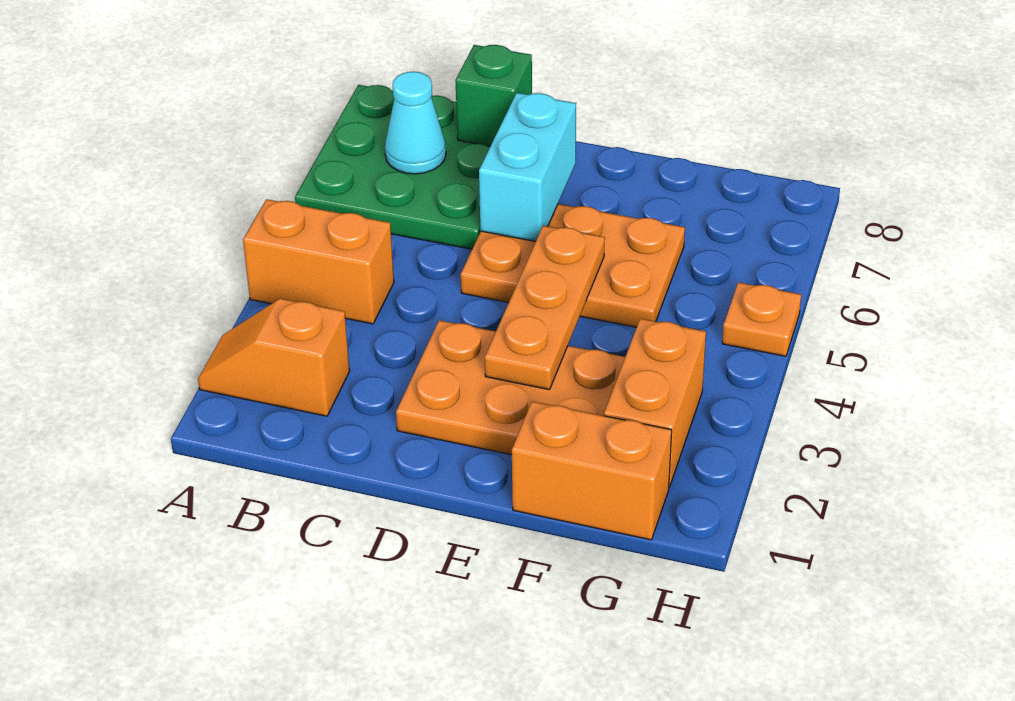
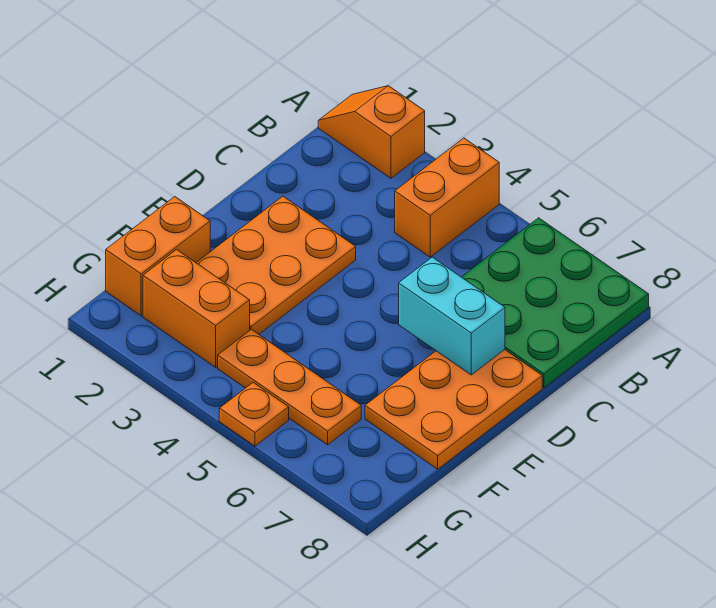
orange slope A2:B2 level 1 top B -> orange slope A1:A2 level 1 top 2
cyan cone B7 level 2 -> none
green brick C8 level 2 -> none
orange plate D5:F6 level 1 -> orange plate D7:F8 level 1
orange plate E3:E5 level 2 -> orange plate G4:G6 level 1

